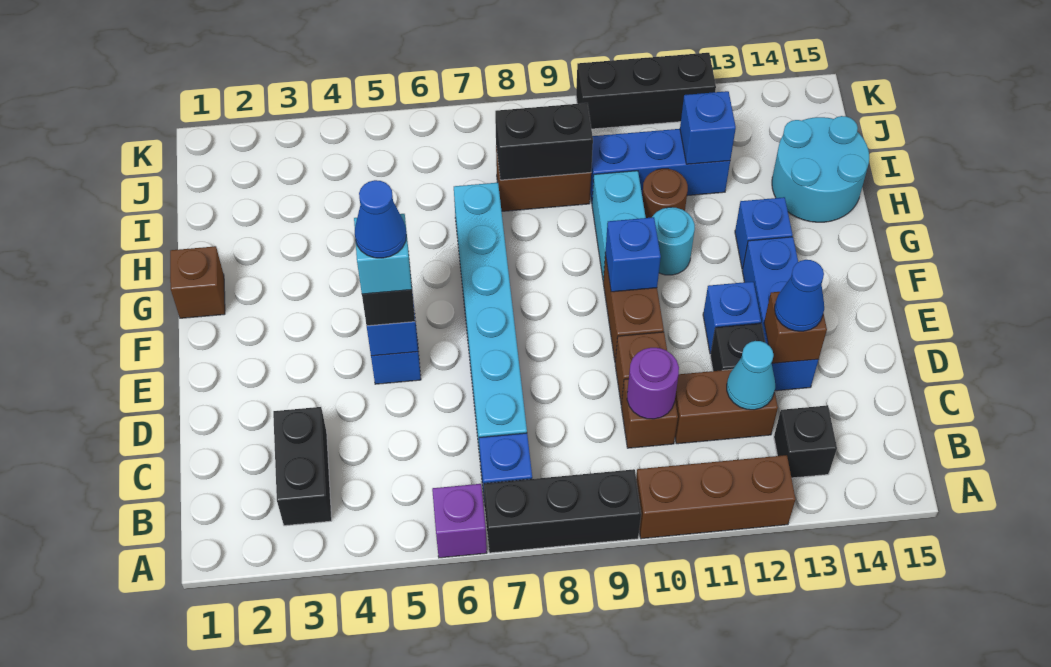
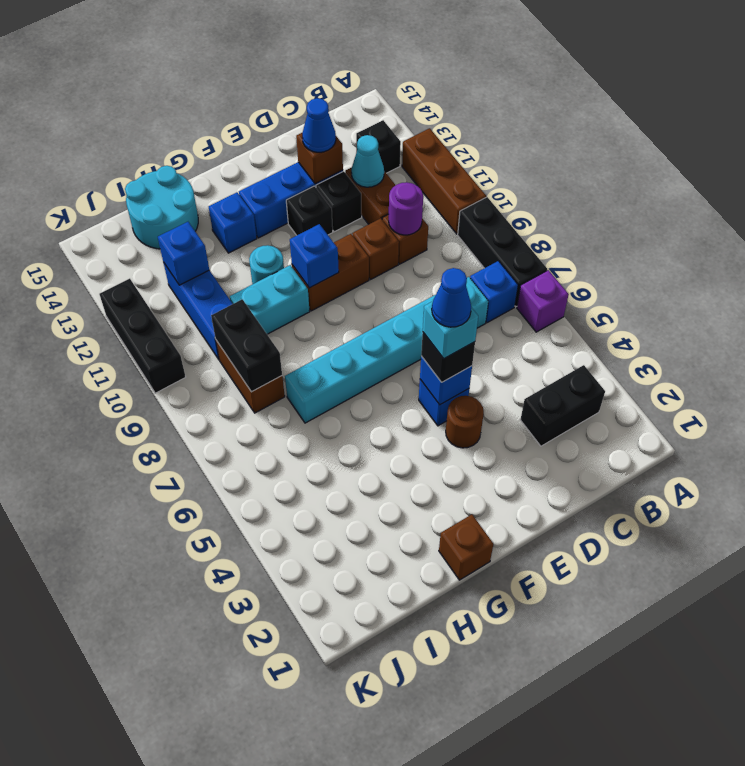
blue brick E12 level 1 -> black brick E12 level 1
brown round brick H11 level 1 -> brown round brick E4 level 1

